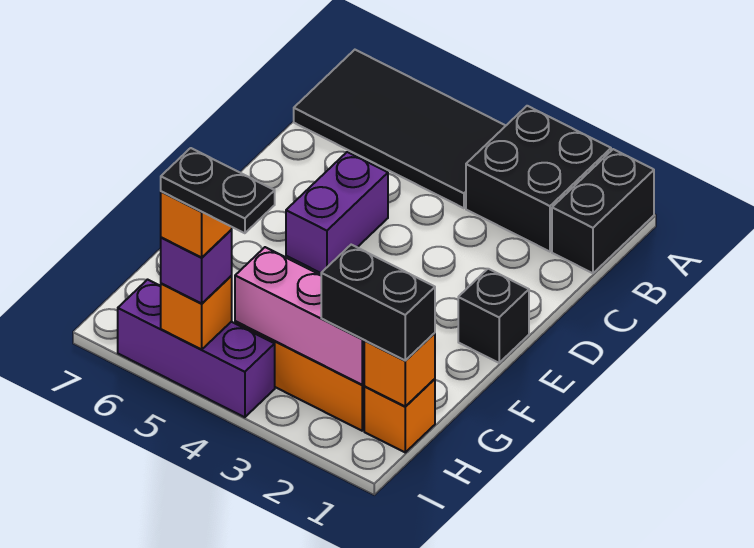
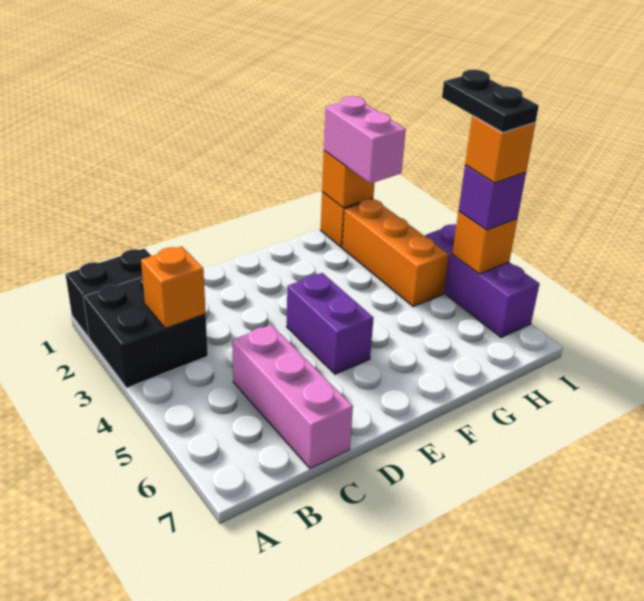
black tile A4:B7 level 1 -> none
none -> orange brick B3 level 2
purple brick D5:E5 level 1 -> purple brick E4:E5 level 1
black brick E1 level 1 -> none
black brick H1:H2 level 3 -> pink brick H1:H2 level 3
pink brick H2:H4 level 2 -> pink brick C5:C7 level 1

